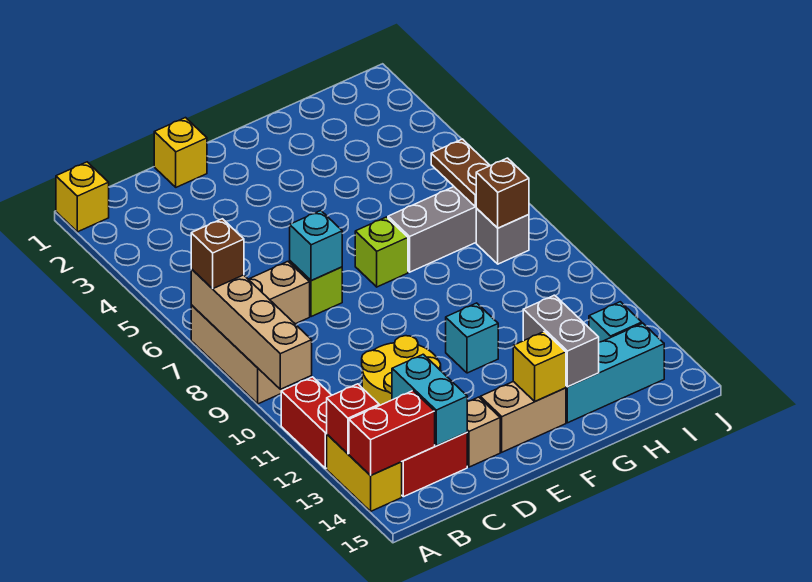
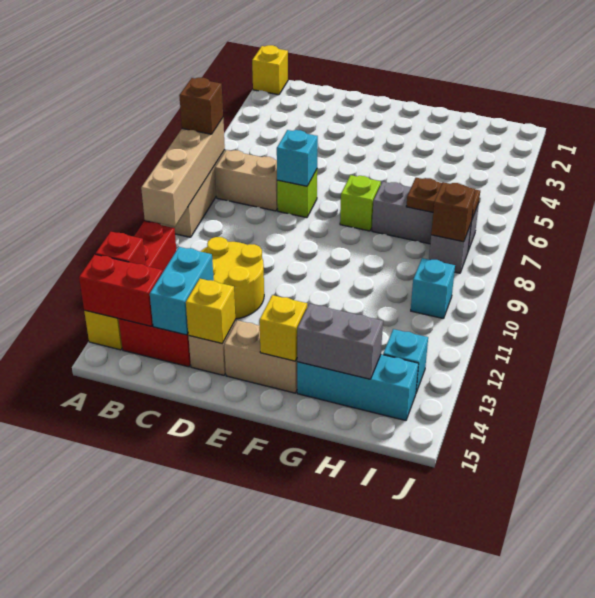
yellow brick D1 level 1 -> yellow brick D14 level 2
cyan brick F11 level 1 -> cyan brick I10 level 1
grey brick G13:G14 level 2 -> grey brick G14:H14 level 2
brown plate I6:I7 level 2 -> brown plate H7:I7 level 2

